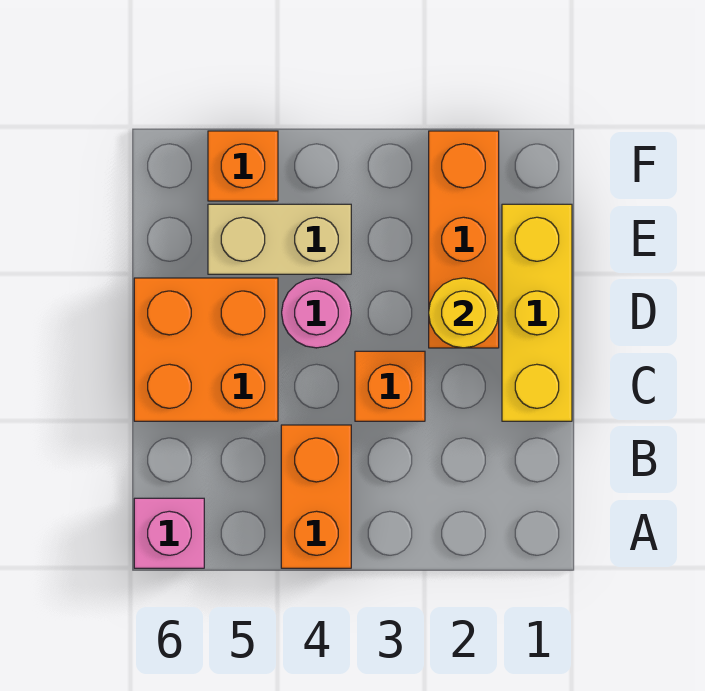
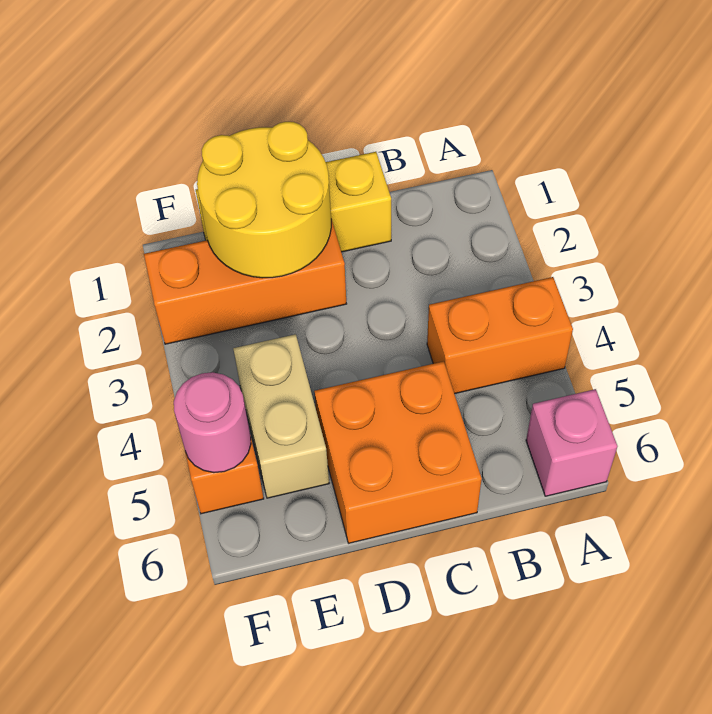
orange brick C3 level 1 -> none
yellow round brick D2 level 2 -> yellow round brick D1:E2 level 2
pink round brick D4 level 1 -> pink round brick F5 level 2

